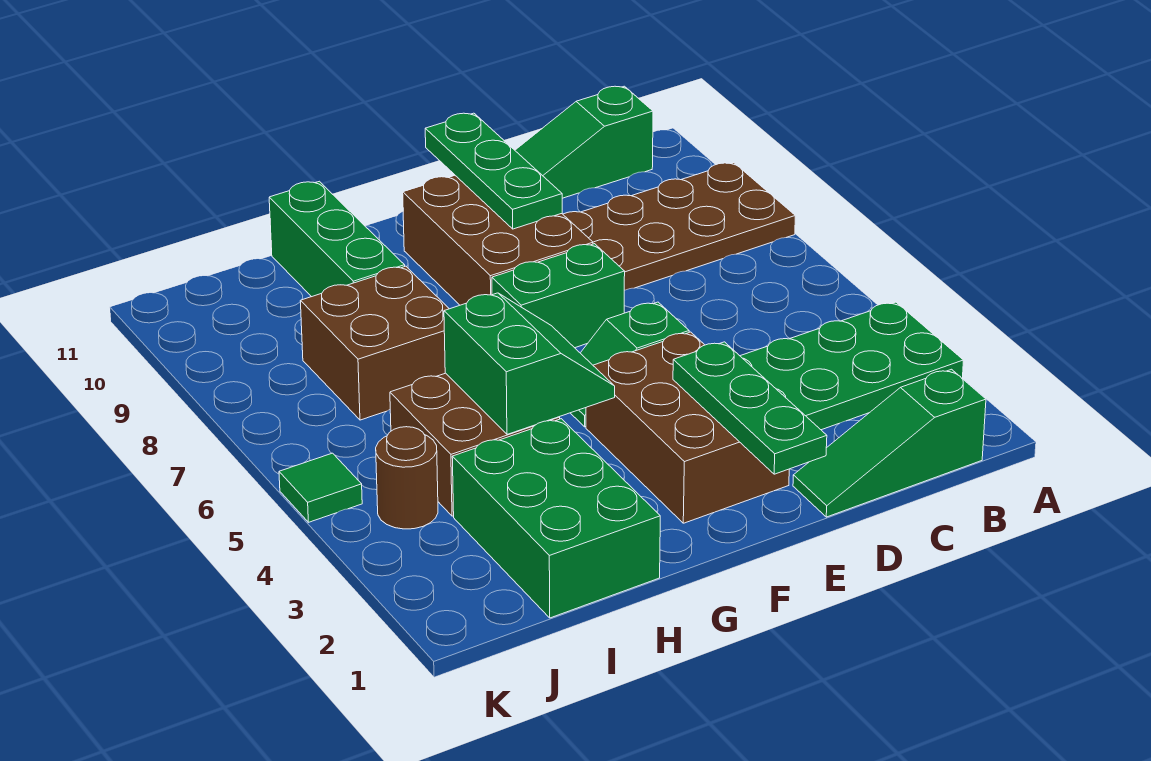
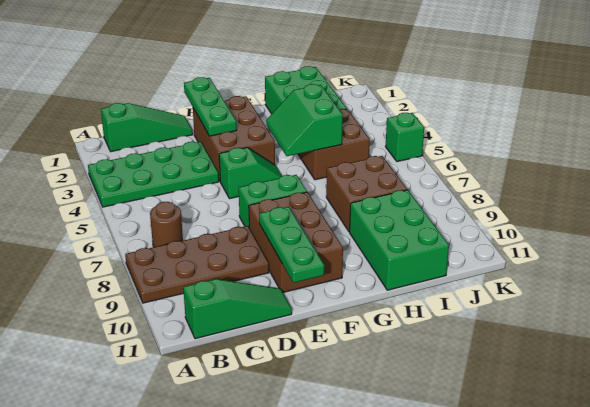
green brick H9:H11 level 1 -> green brick H9:I11 level 1
brown round brick J4 level 1 -> brown round brick B7 level 1
green tile K5 level 1 -> green brick K5 level 1

